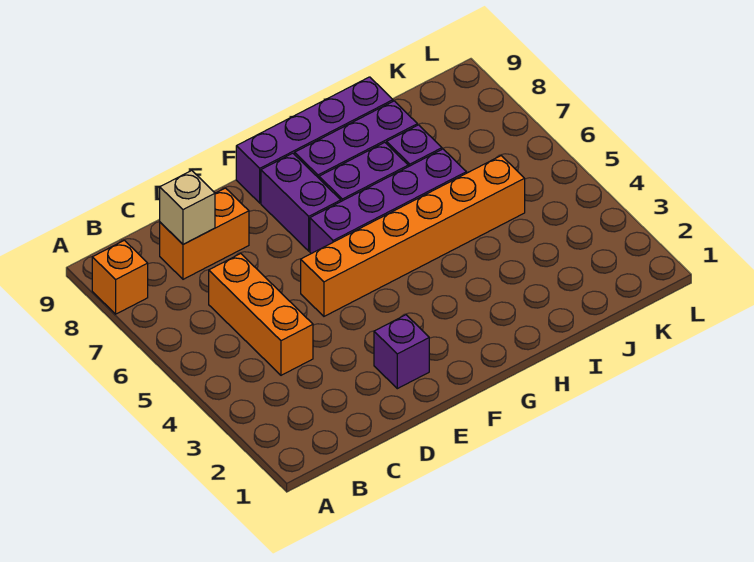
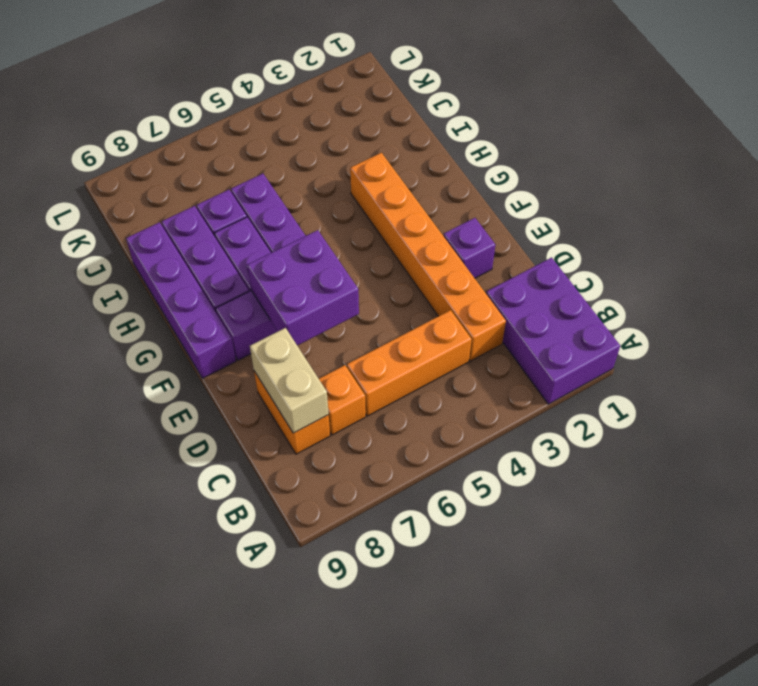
none -> purple brick A1:C2 level 1
orange brick A8 level 1 -> orange brick C7 level 1
tan brick C8 level 2 -> tan brick C8:D8 level 2
orange brick E5:J5 level 1 -> orange brick C3:H3 level 1
none -> purple brick E6:F7 level 2

